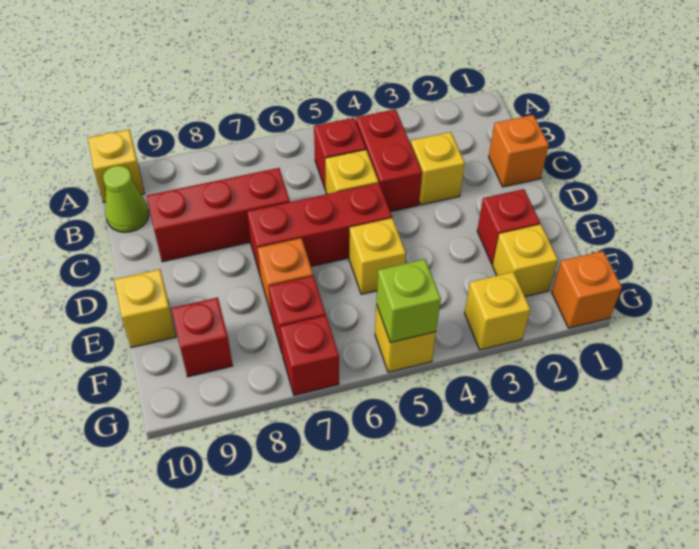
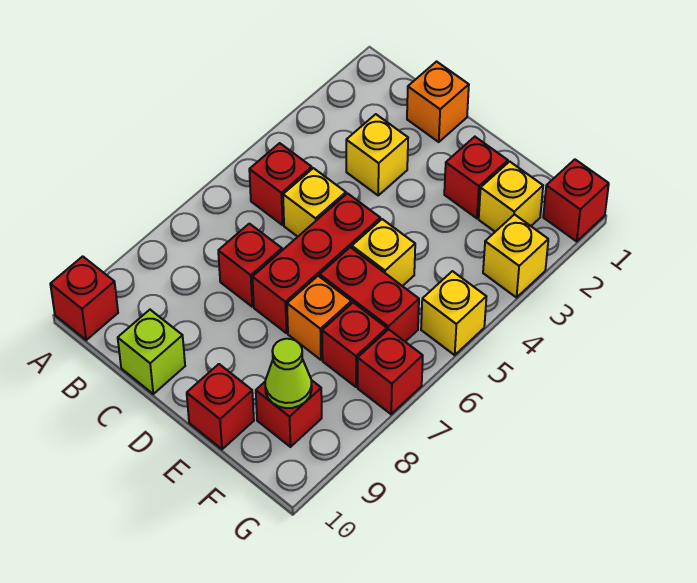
yellow brick A10 level 1 -> red brick A10 level 1
red brick B4:C4 level 1 -> red brick E6:F6 level 1
lime cone B10 level 1 -> lime cone F9 level 2
red brick C7:C9 level 1 -> red brick C7 level 1
yellow brick E10 level 1 -> red brick E10 level 1
orange brick G1 level 1 -> red brick G1 level 1
lime brick G5 level 2 -> lime brick C10 level 1

